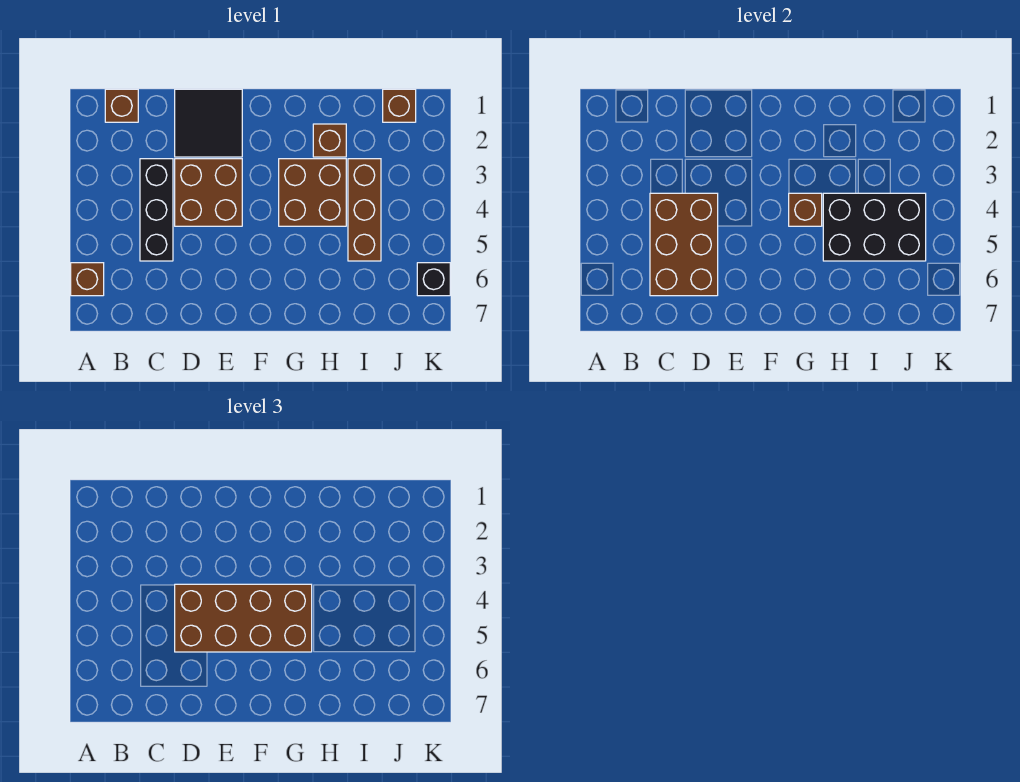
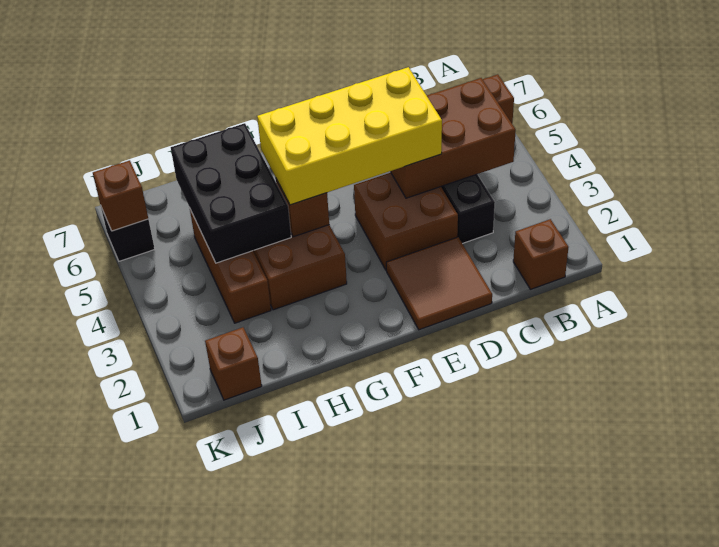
brown brick C4:D6 level 2 -> brown brick B4:D5 level 2
black tile D1:E2 level 1 -> brown tile D1:E2 level 1
brown brick D4:G5 level 3 -> yellow brick D4:G5 level 3
brown brick H2 level 1 -> brown brick K6 level 2
black brick H4:J5 level 2 -> black brick H4:I6 level 2

